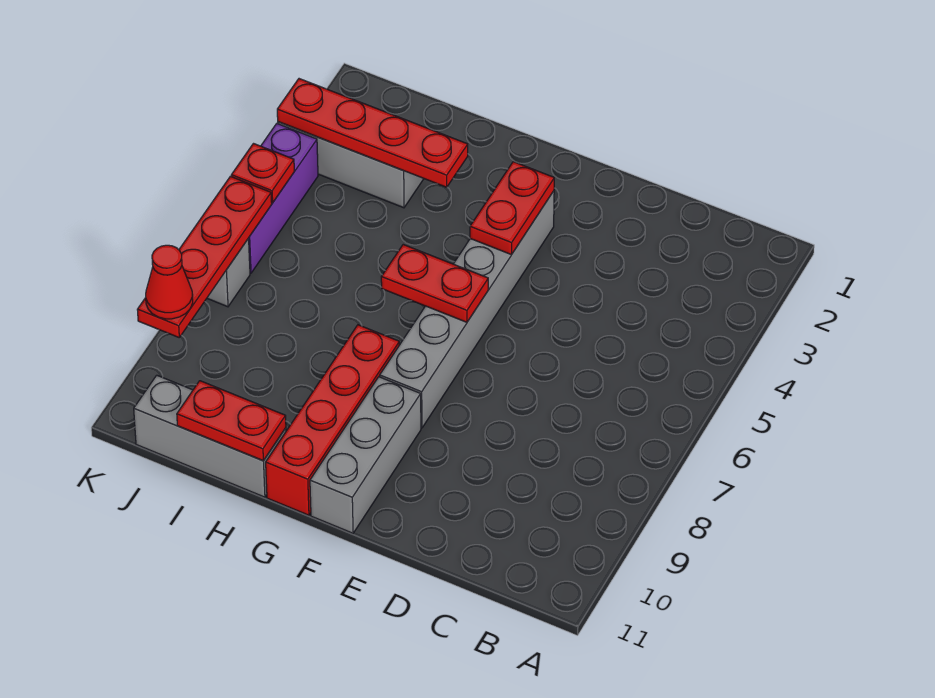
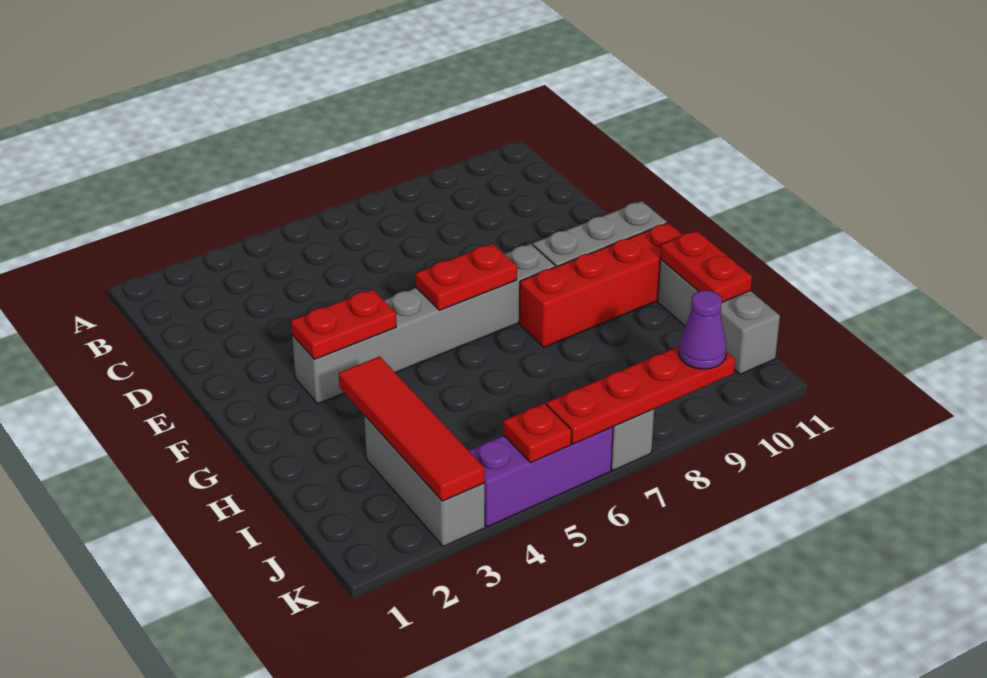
red plate F6:G6 level 2 -> red plate F6:F7 level 2
red plate H3:K3 level 2 -> red tile H3:K3 level 2
red cone K9 level 3 -> purple cone K9 level 3

